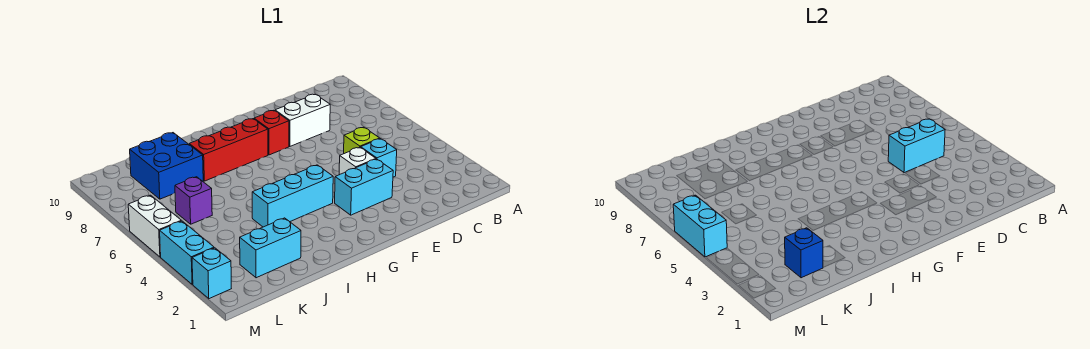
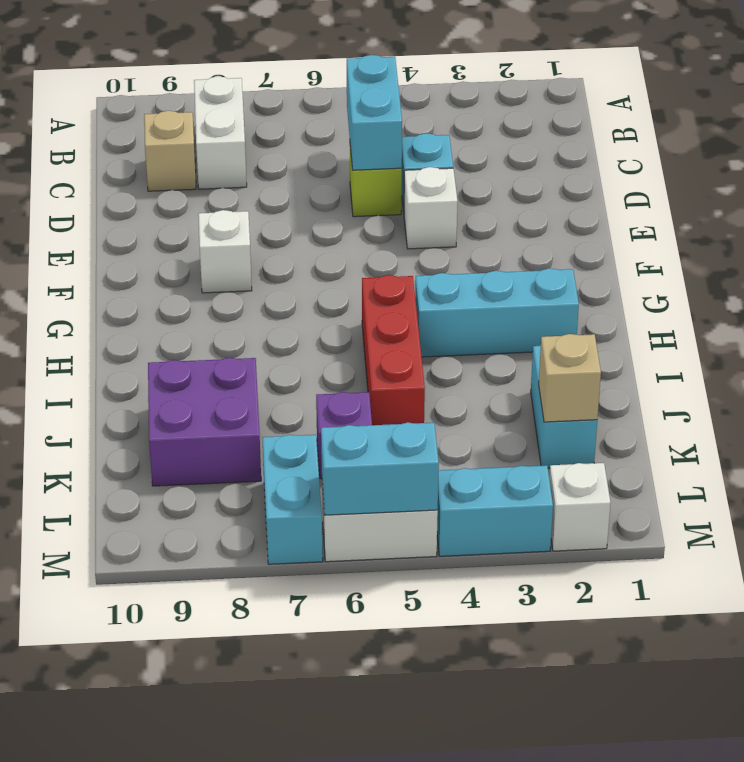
none -> tan brick C9 level 1
white brick D8:E8 level 1 -> white brick B8:C8 level 1
cyan brick E3:F3 level 1 -> cyan brick L7:M7 level 1
red brick F8 level 1 -> white brick F8 level 1
cyan brick G4:I4 level 1 -> cyan brick H2:H4 level 1
red brick G8:I8 level 1 -> red brick H5:J5 level 1
blue brick J8:K9 level 1 -> purple brick J8:K9 level 1
blue brick K2 level 2 -> tan brick K2 level 2
cyan brick M2 level 1 -> white brick M2 level 1

